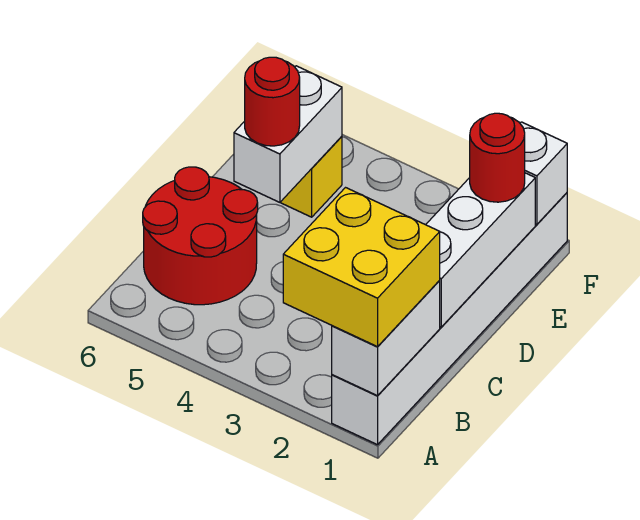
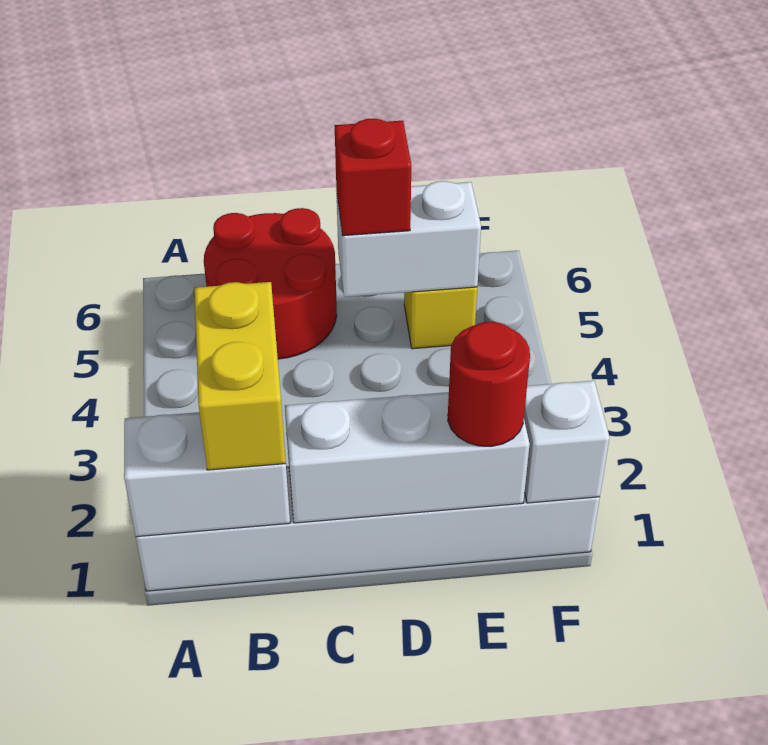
yellow brick A1:B2 level 3 -> yellow brick B1:B2 level 3
red round brick D5 level 3 -> red brick D5 level 3

